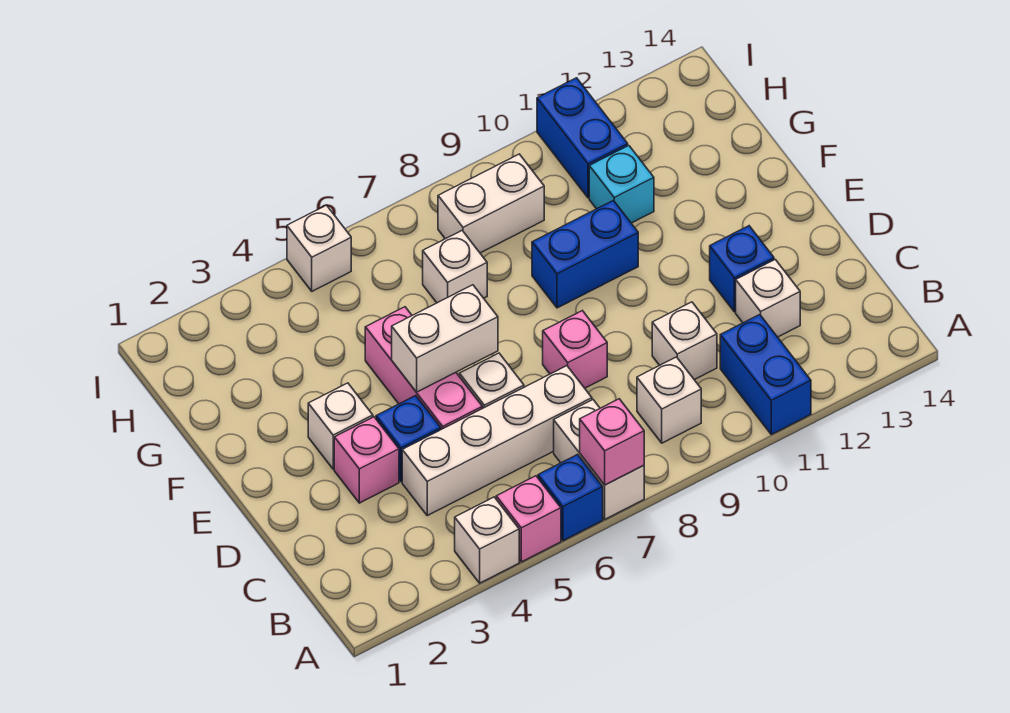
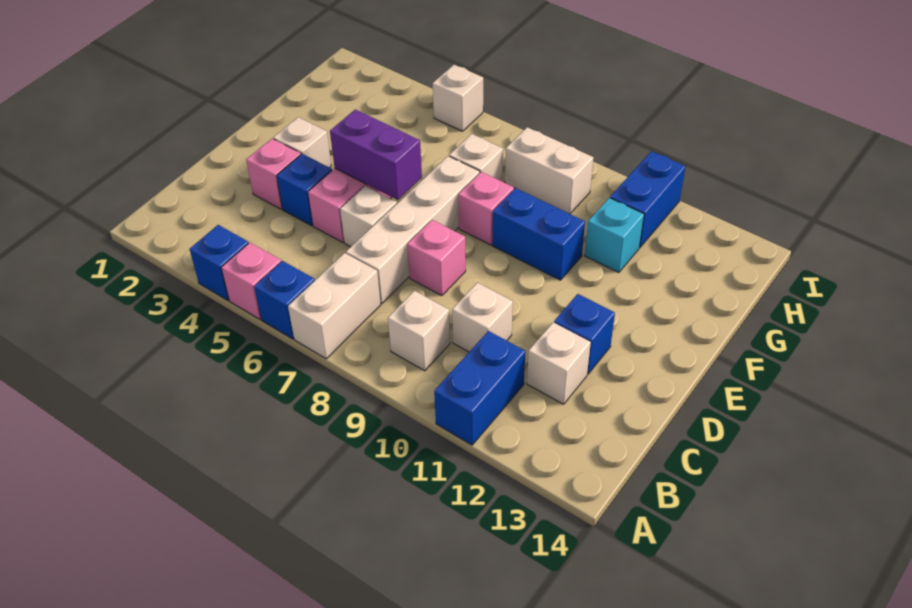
white brick A4 level 1 -> blue brick A4 level 1
pink brick A7 level 2 -> pink brick F8 level 1
white brick C4:C7 level 1 -> white brick C7:F7 level 1
white brick E5:E6 level 2 -> purple brick E5:E6 level 2

